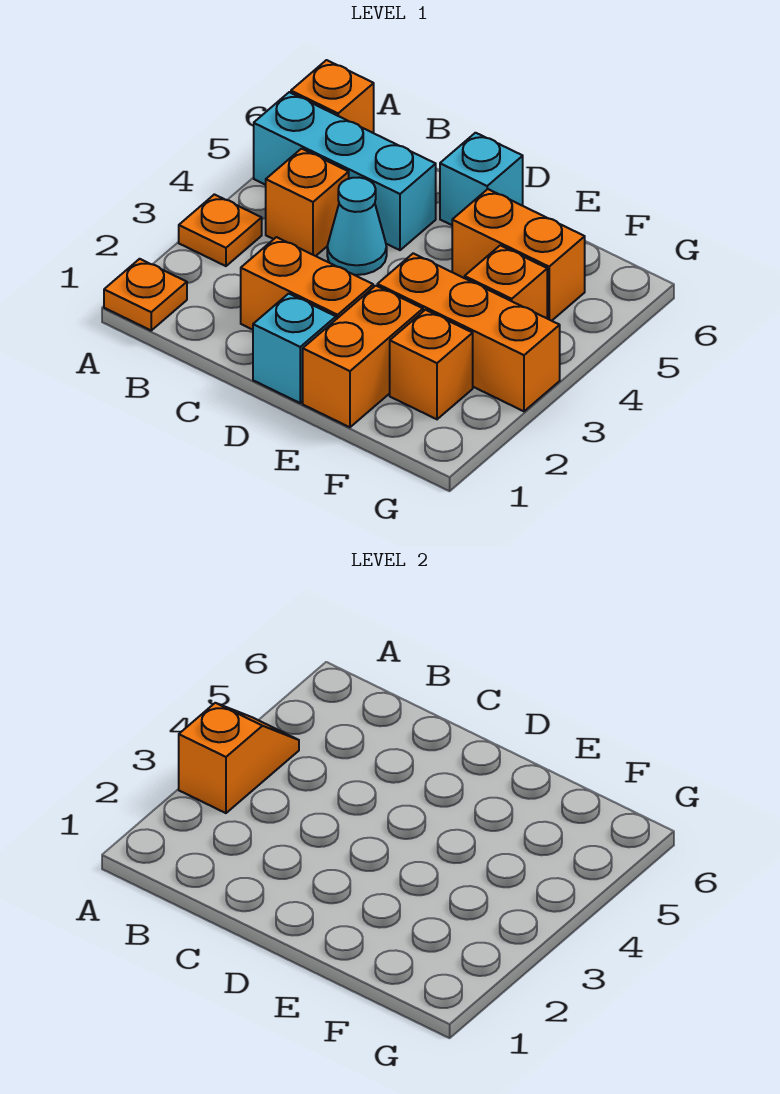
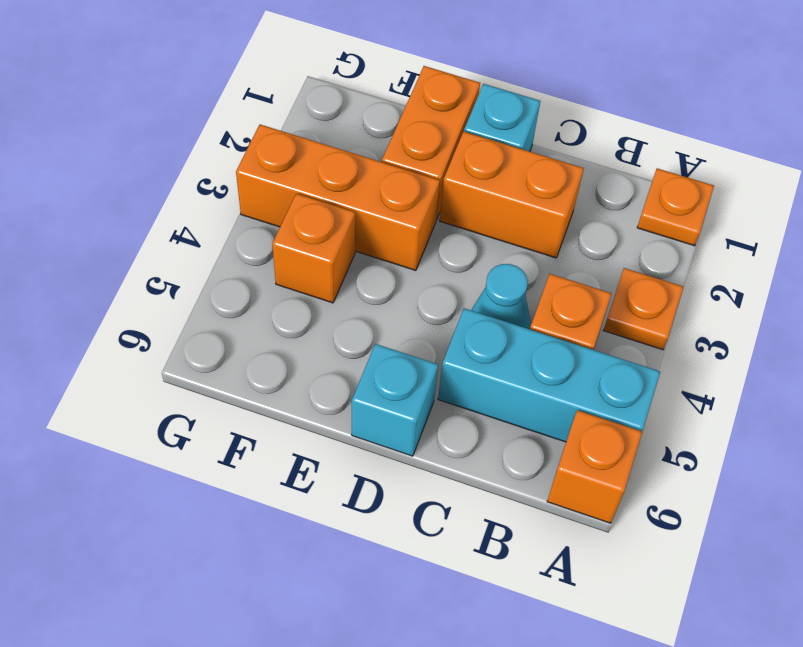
orange slope A3:A4 level 2 top 3 -> none
orange brick E5:F5 level 1 -> none
orange brick F2 level 1 -> none

